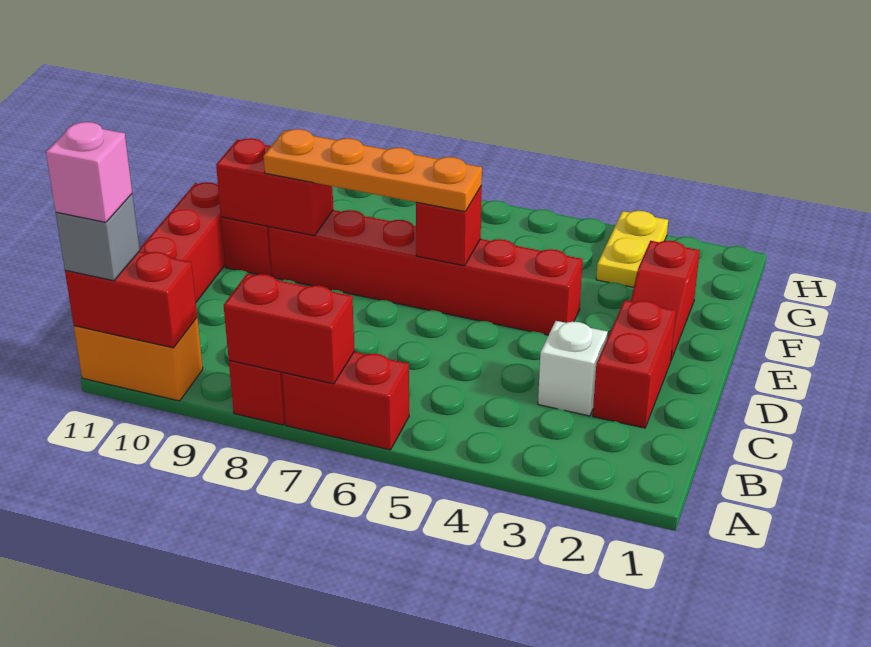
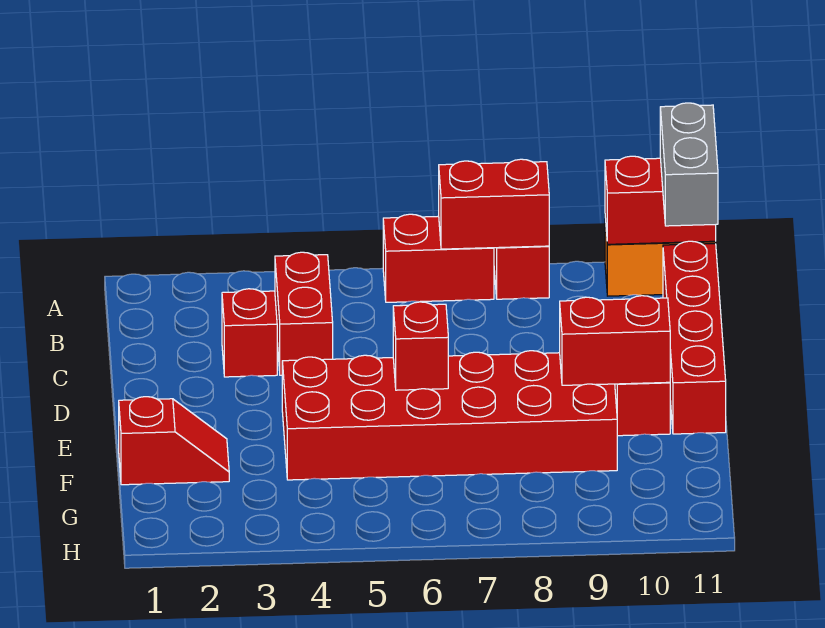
grey brick A11 level 3 -> grey brick A11:B11 level 3
pink brick A11 level 4 -> none
red brick C2:D2 level 1 -> red brick B4:C4 level 1
white brick C3 level 1 -> red brick C3 level 1
red slope E2:F2 level 1 top F -> red slope F1:F2 level 1 top 1
red brick E4:E9 level 1 -> red brick E4:F9 level 1
orange plate E6:E9 level 3 -> none
yellow plate G3:H3 level 1 -> none

